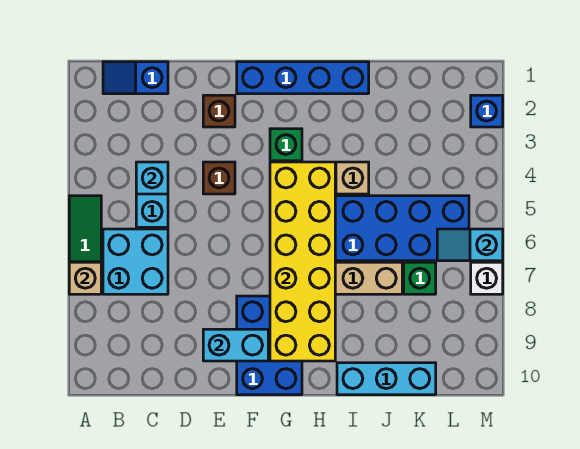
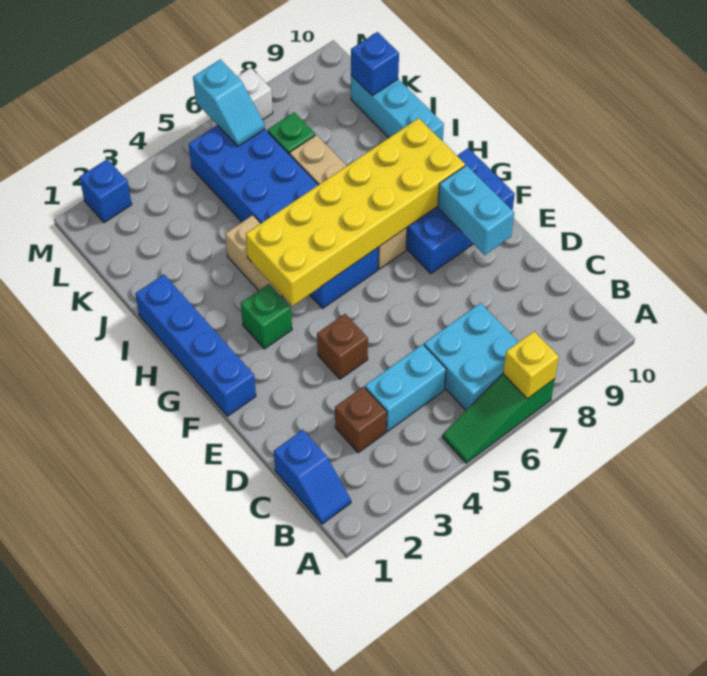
tan brick A7 level 2 -> yellow brick A7 level 2
cyan brick C4 level 2 -> none
brown brick E2 level 1 -> brown brick C3 level 1
none -> blue brick K10 level 2

